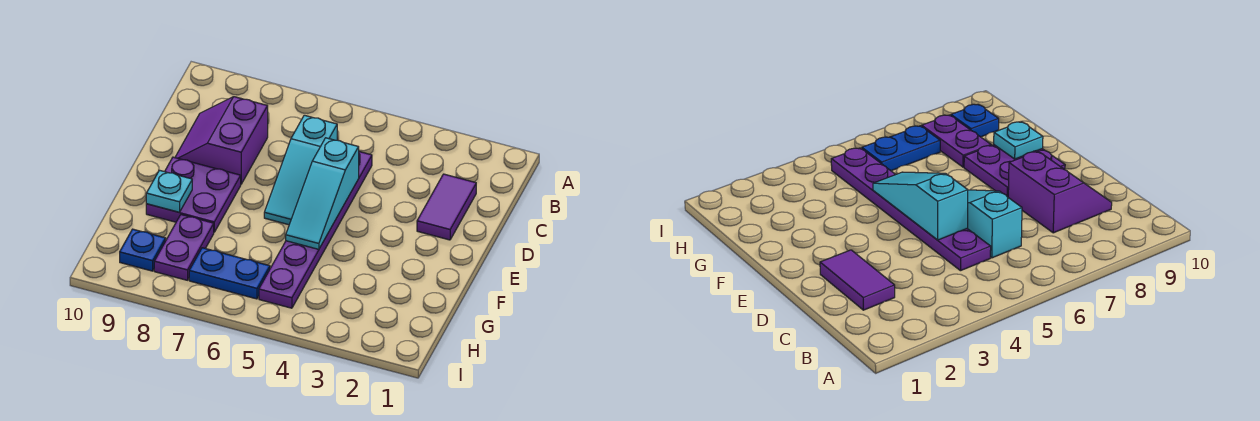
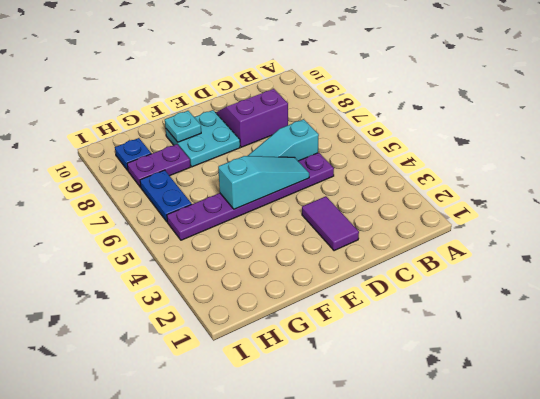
purple tile C2:D2 level 1 -> purple tile D2:D3 level 1
cyan slope D5:F5 level 2 top D -> cyan slope D5:F5 level 2 top F
purple plate E8:F9 level 1 -> cyan plate E8:F9 level 1

